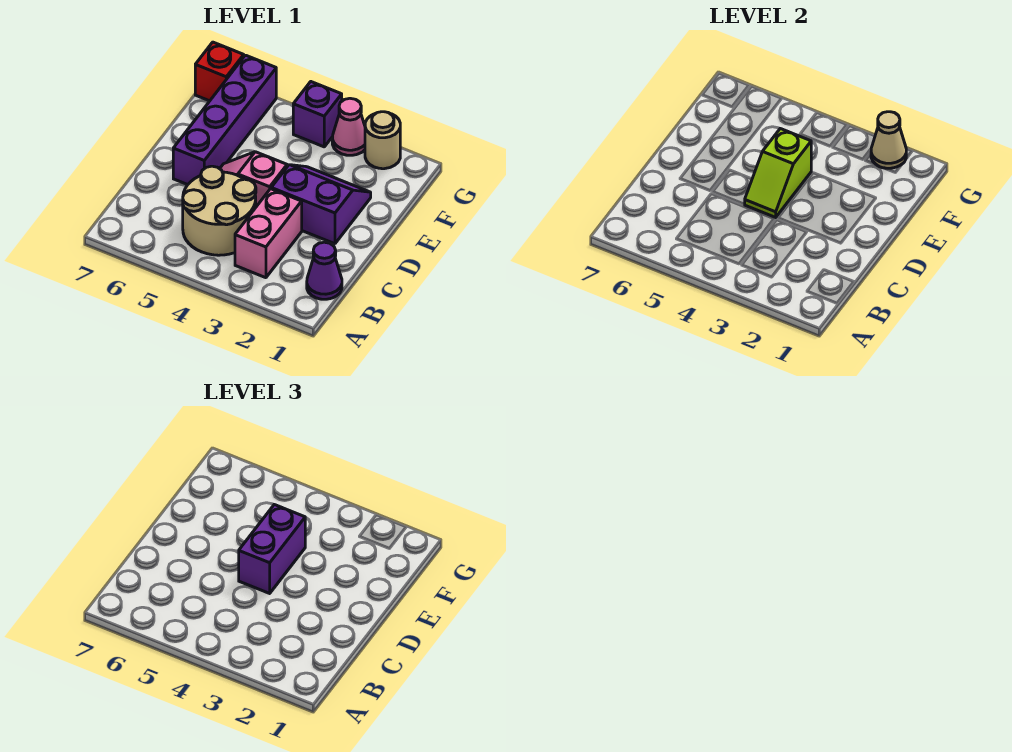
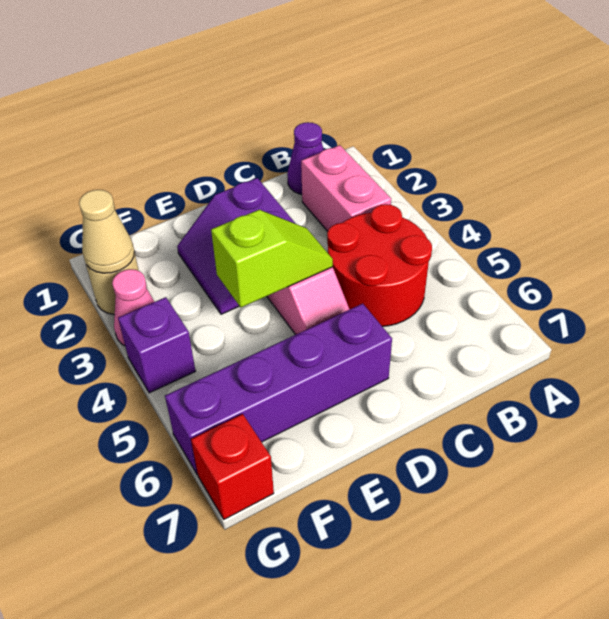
pink brick B3:C3 level 1 -> pink brick B2:B3 level 1
tan round brick B4:C5 level 1 -> red round brick B4:C5 level 1
purple brick D4:E4 level 3 -> none

